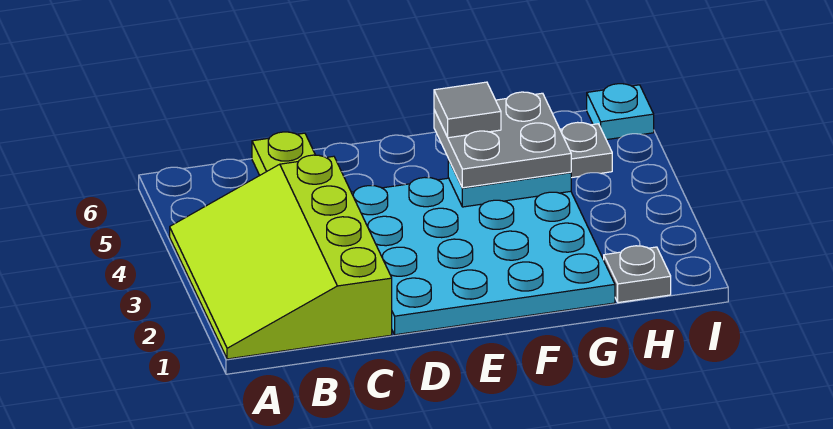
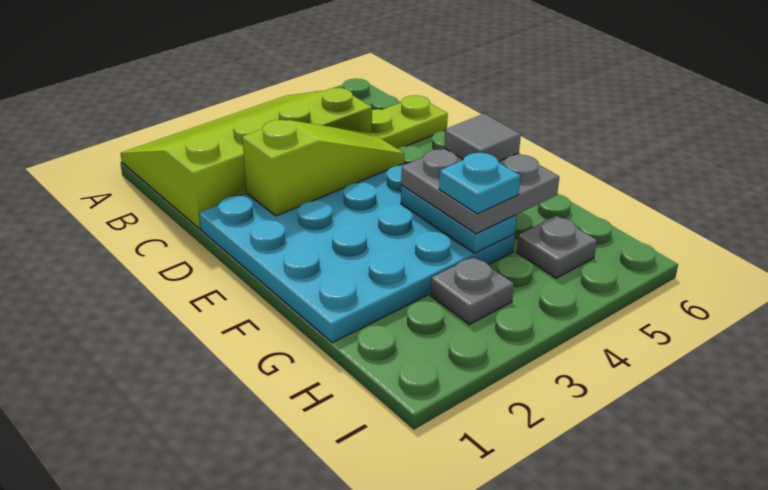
none -> lime slope D2:D4 level 2 top 2
grey plate H1 level 1 -> grey plate H3 level 1
cyan plate I6 level 1 -> cyan plate G4 level 4

